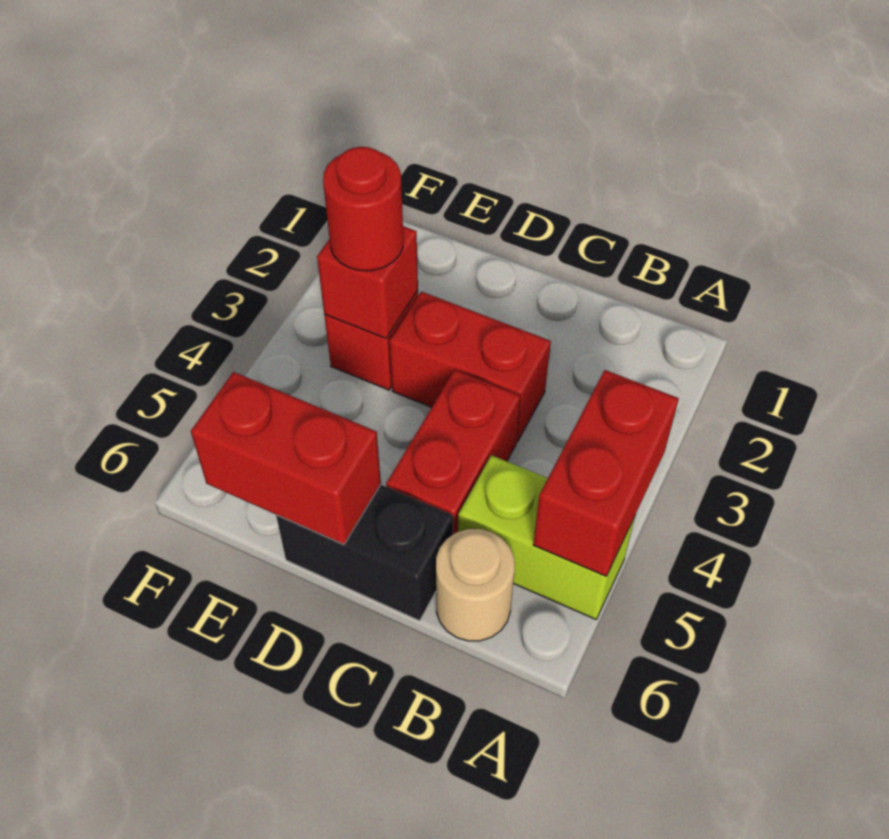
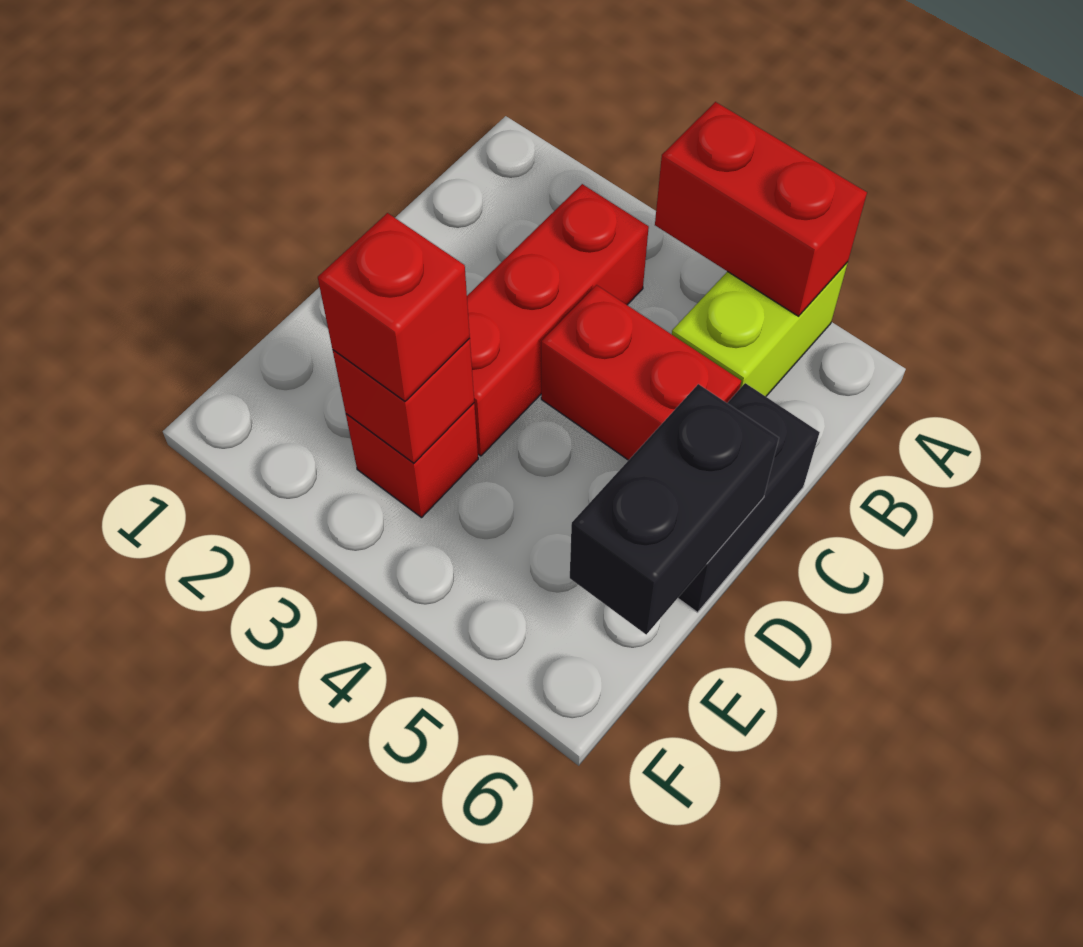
tan round brick B6 level 1 -> none
red brick C3:D3 level 1 -> red brick B3:D3 level 1
red brick D6:E6 level 2 -> black brick D6:E6 level 2
red round brick E3 level 3 -> red brick E3 level 3

